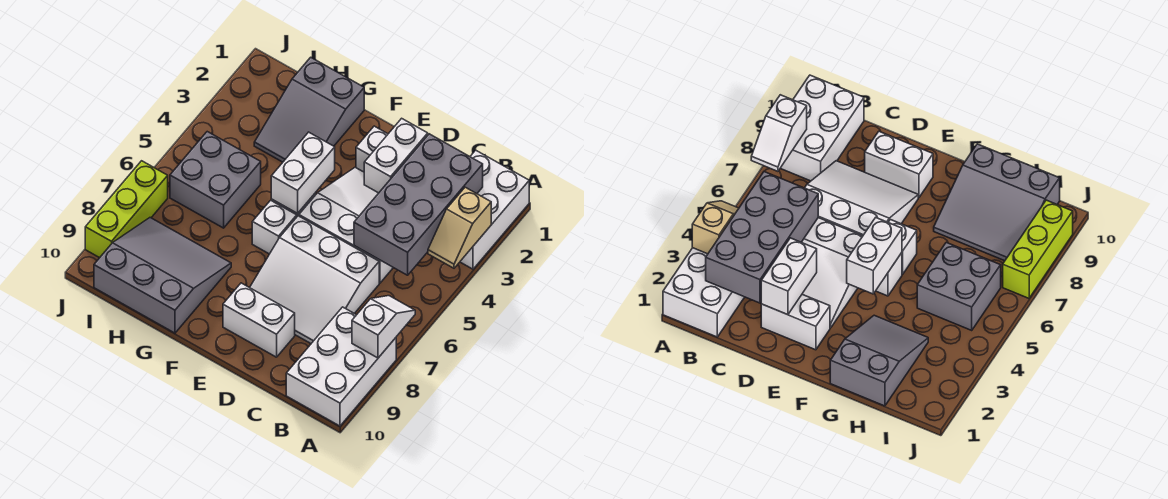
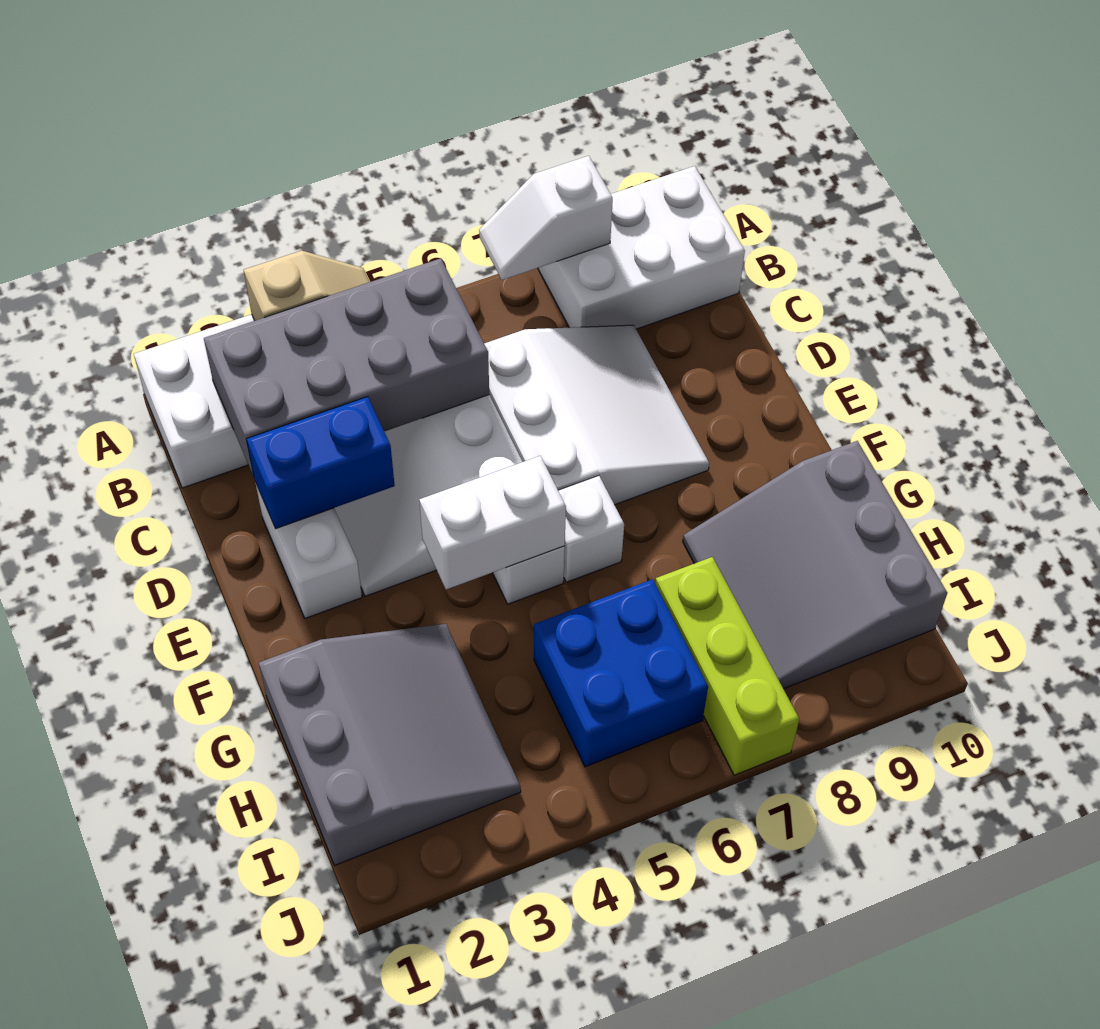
white brick D2:D3 level 2 -> blue brick D2:D3 level 2
white brick D9:E9 level 1 -> none
grey slope G1:H3 level 1 top 1 -> grey slope G1:I3 level 1 top 1
grey brick H5:I6 level 1 -> blue brick H5:I6 level 1
lime brick J7:J9 level 1 -> lime brick H7:J7 level 1

